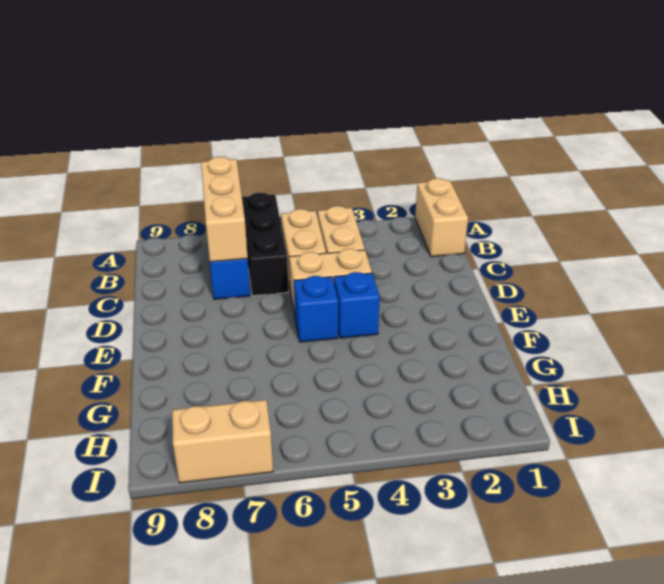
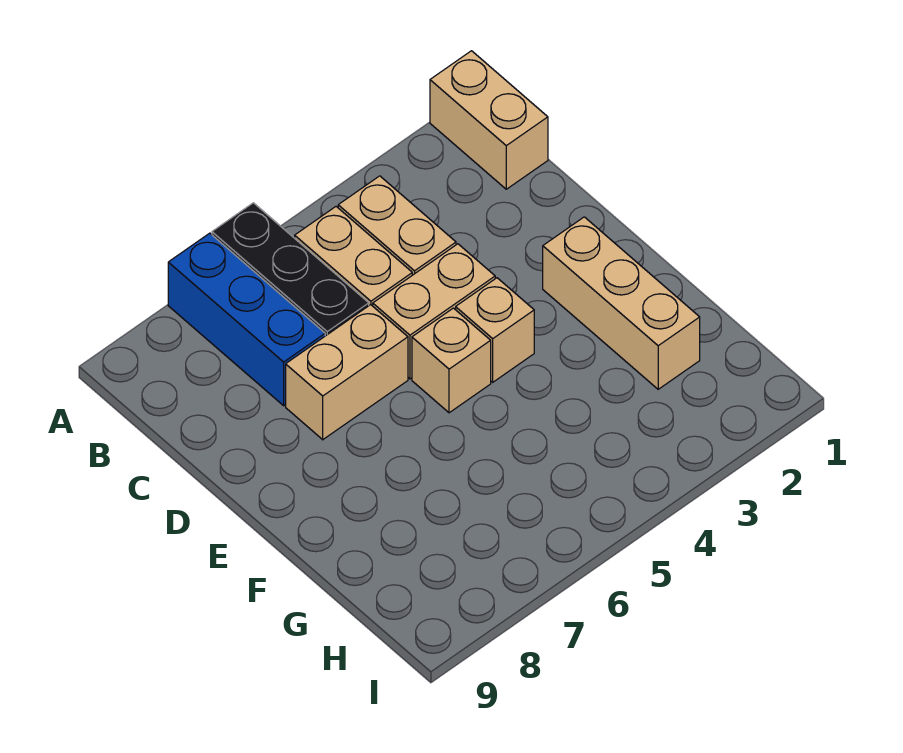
tan brick A7:C7 level 2 -> tan brick E2:G2 level 1
blue brick E4 level 1 -> tan brick E4 level 1
blue brick E5 level 1 -> tan brick E5 level 1
tan brick I7:I8 level 1 -> tan brick D6:D7 level 1

